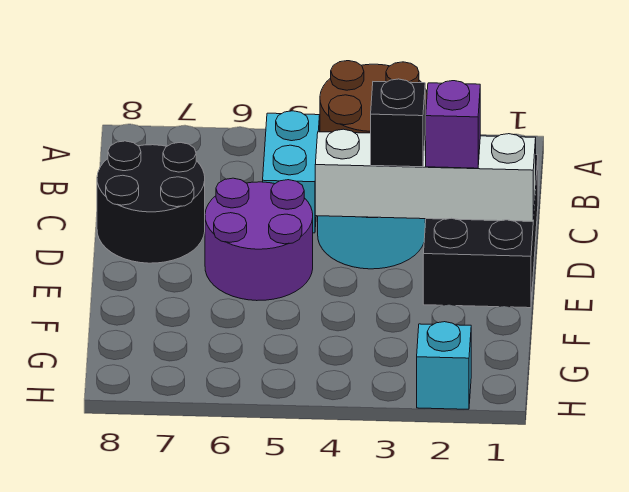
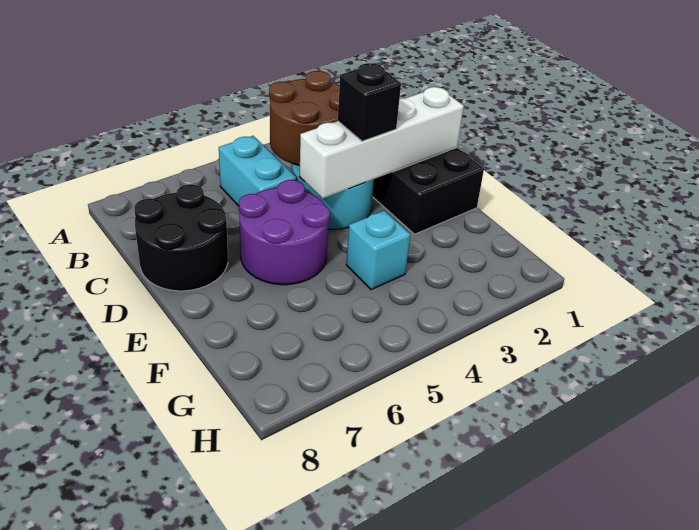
purple brick D2 level 3 -> none
cyan brick H2 level 1 -> cyan brick F4 level 1

